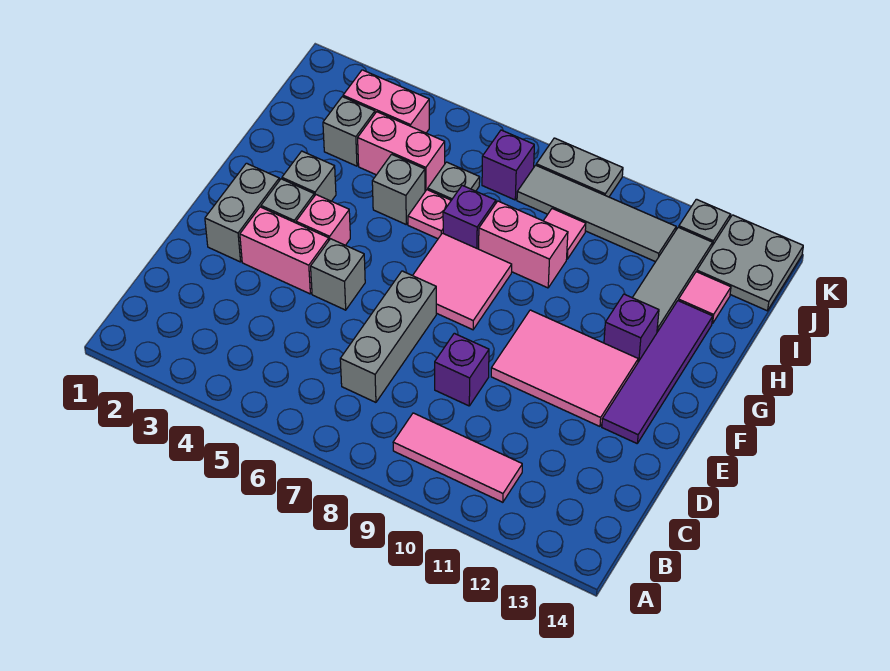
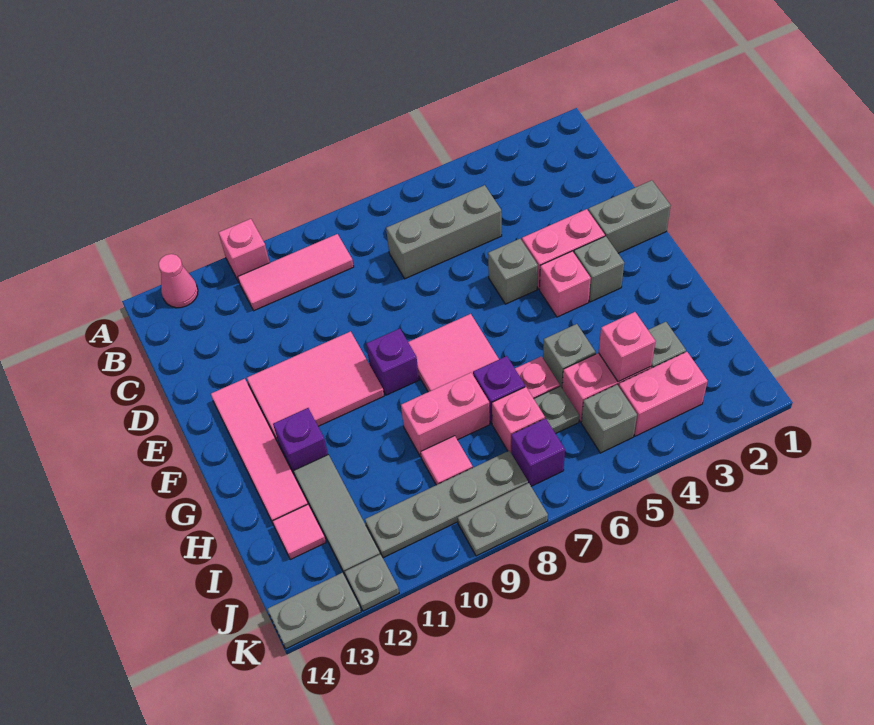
none -> pink brick A11 level 1
none -> pink cone A13 level 1
grey brick C7:E7 level 1 -> grey brick C5:C7 level 1
purple brick D9 level 1 -> purple brick F9 level 1
grey brick E2:F2 level 1 -> grey brick E1:E2 level 1
purple tile E13:H13 level 1 -> pink tile E13:H13 level 1
grey brick G3 level 1 -> grey brick J5 level 1
none -> pink brick I4 level 2
none -> pink brick I7 level 1
grey tile J8:J11 level 1 -> grey plate J8:J11 level 1
grey plate J13:K14 level 1 -> grey plate K13:K14 level 1

